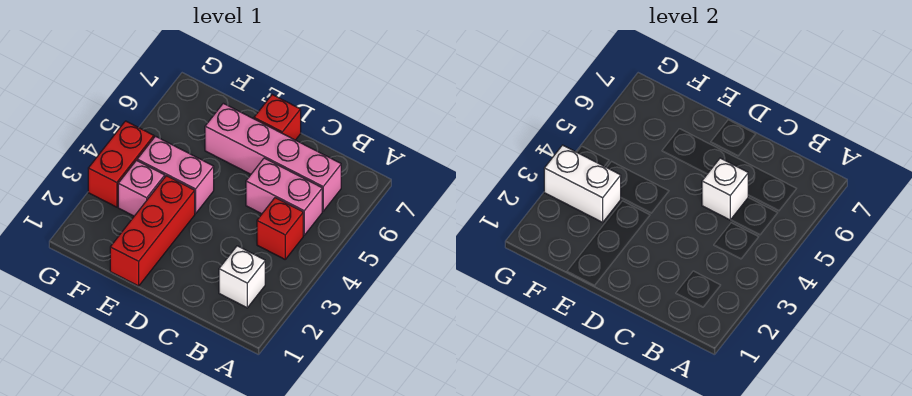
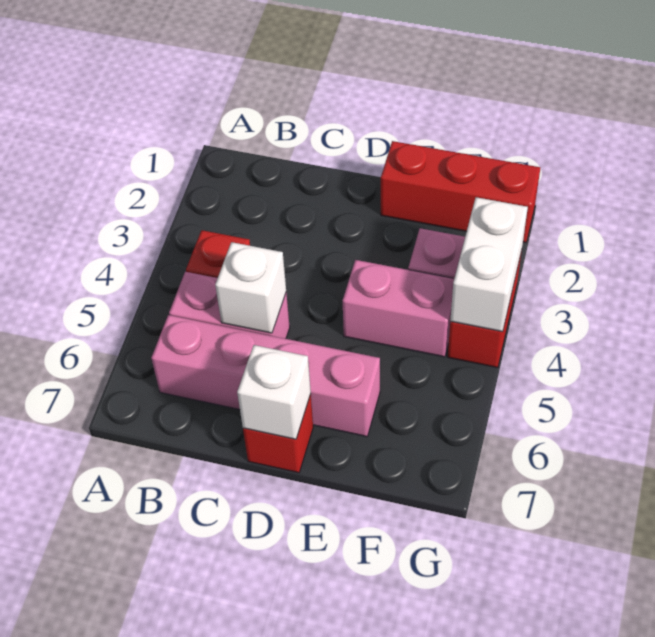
white brick B2 level 1 -> white brick D7 level 2
red brick E1:E3 level 1 -> red brick E1:G1 level 1
white brick F3:G3 level 2 -> white brick G3:G4 level 2

